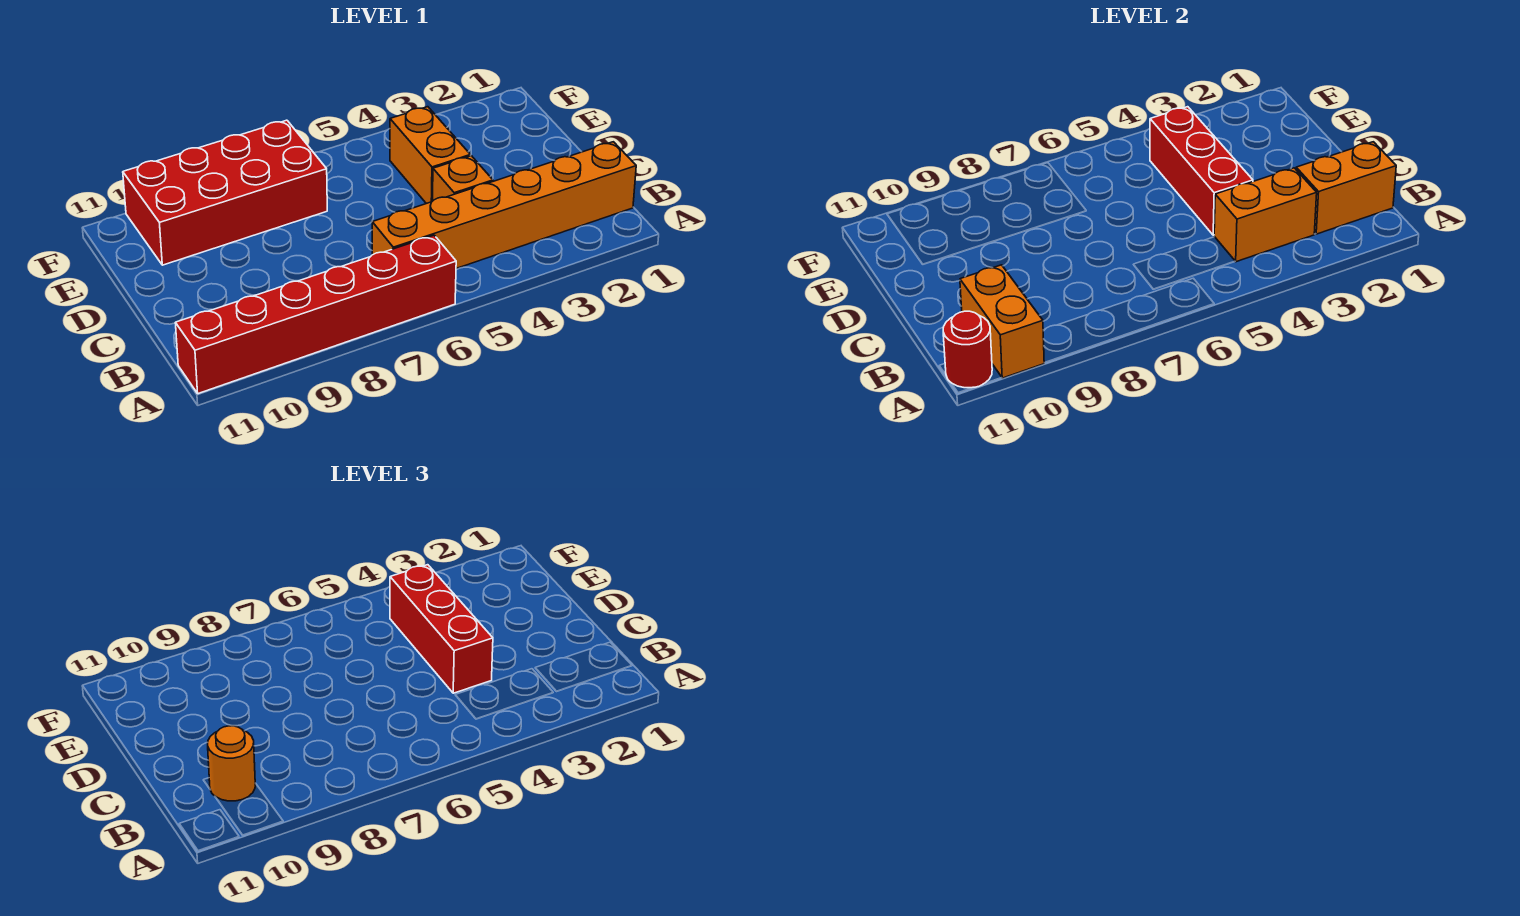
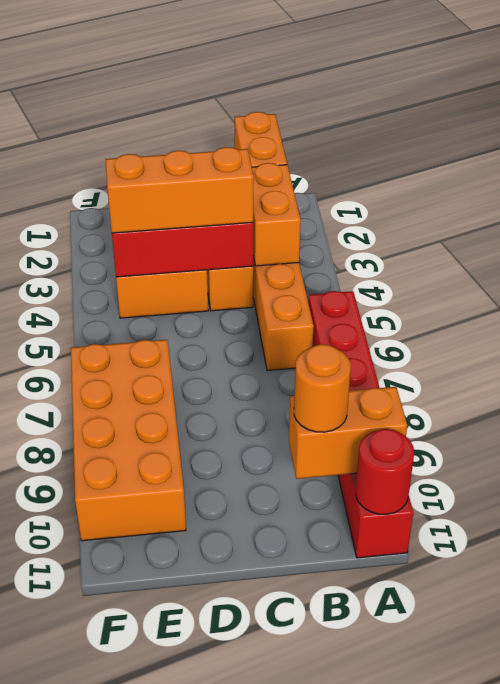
red brick C4:E4 level 3 -> orange brick C4:E4 level 3
red brick E7:F10 level 1 -> orange brick E7:F10 level 1

